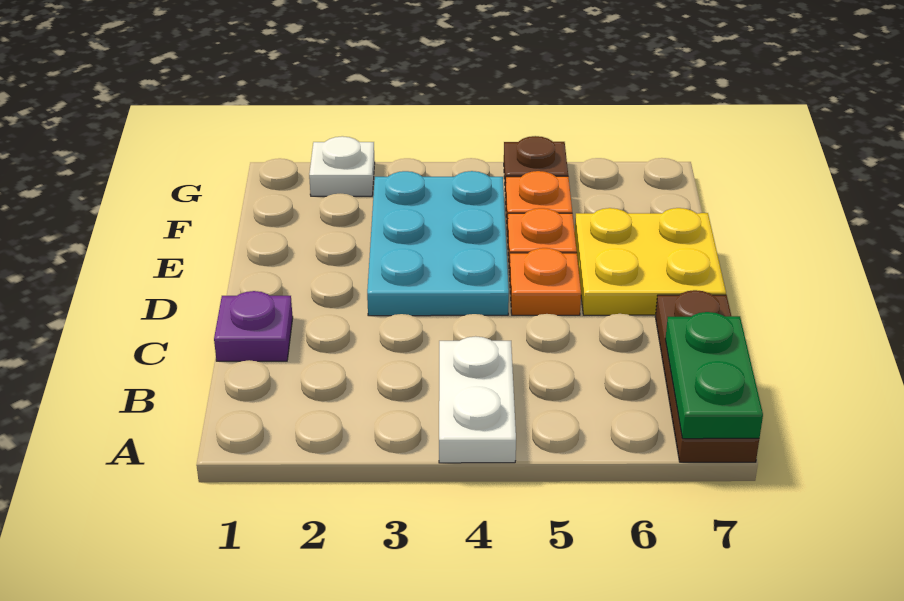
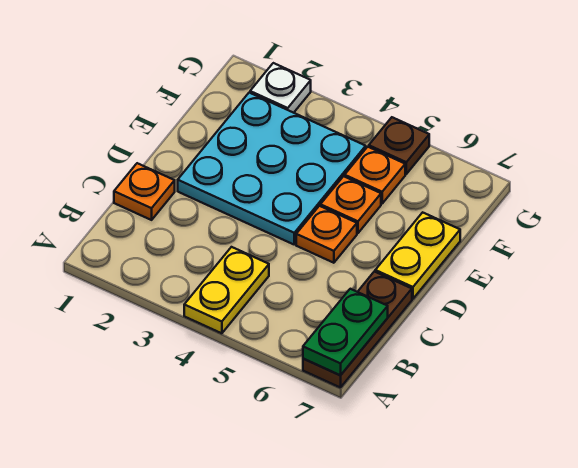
white plate A4:B4 level 1 -> yellow plate A4:B4 level 1
purple plate C1 level 1 -> orange plate C1 level 1
cyan plate D3:F4 level 1 -> cyan plate D2:F4 level 1
yellow plate D6:E7 level 1 -> yellow plate D7:E7 level 1

